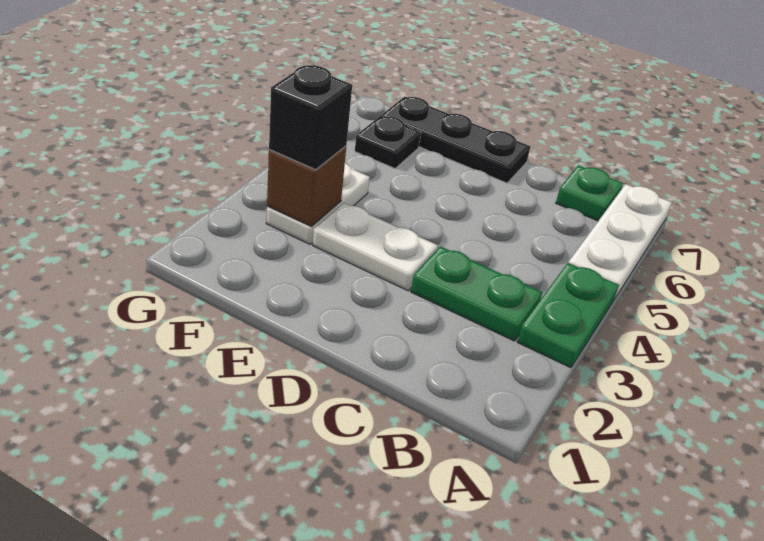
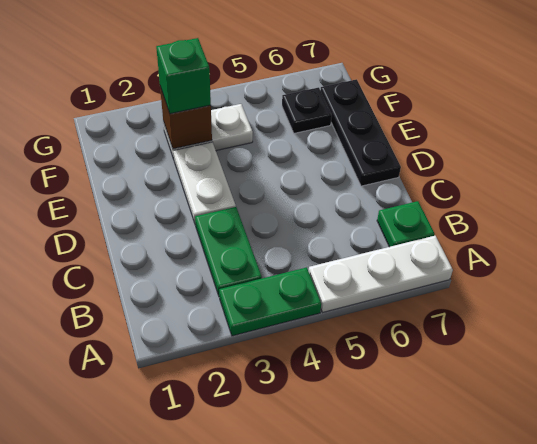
black brick F3 level 3 -> green brick F3 level 3

